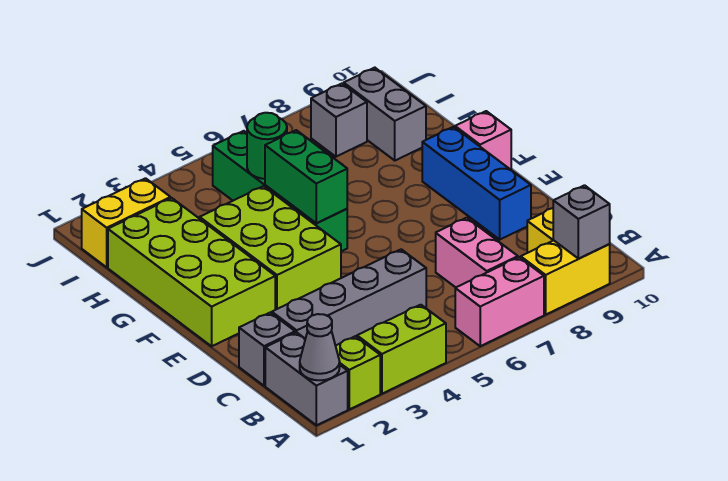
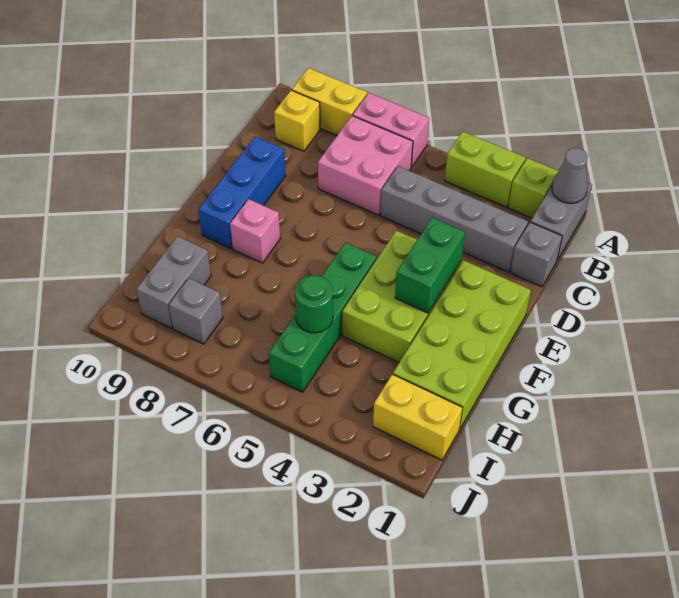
grey brick A9 level 2 -> none
pink brick B7:C7 level 1 -> pink brick B6:C7 level 1
green brick F5:G5 level 2 -> green brick E3:F3 level 2
pink brick F10 level 1 -> pink brick F8 level 1

